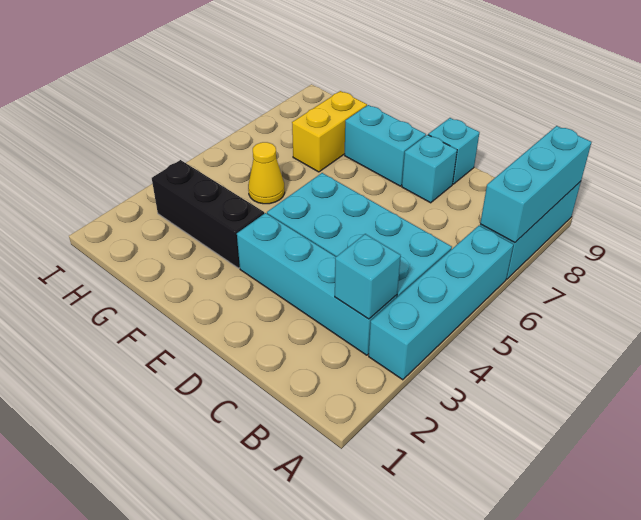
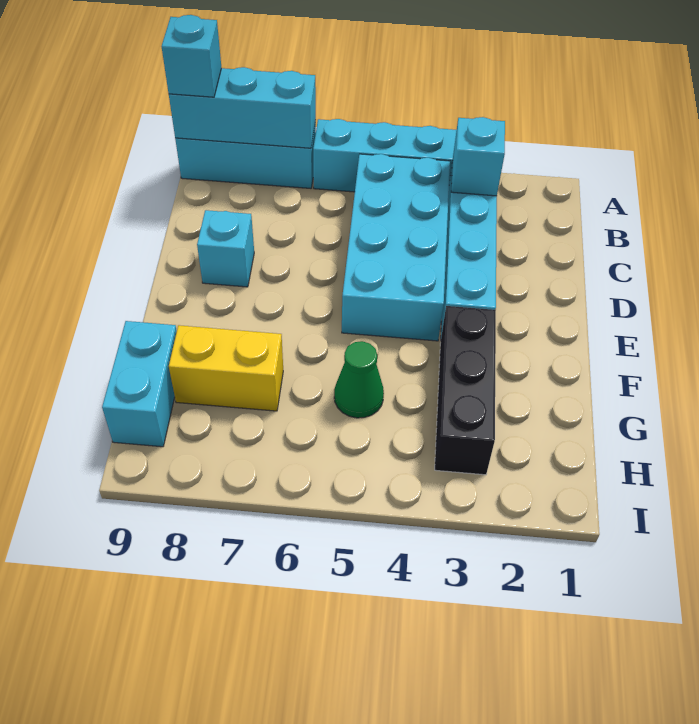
cyan brick D9 level 1 -> cyan brick A9 level 3
cyan brick E8:F8 level 1 -> cyan brick G9:H9 level 1
yellow cone G5 level 1 -> green cone G5 level 1

